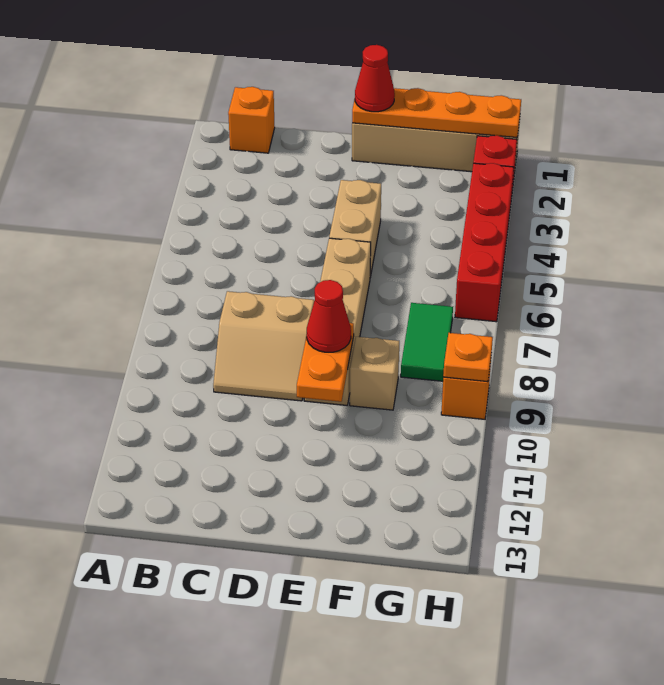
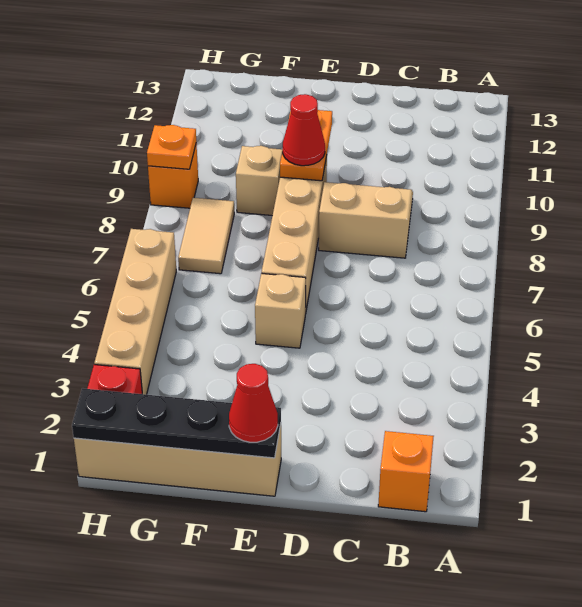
orange plate E1:H1 level 2 -> black plate E1:H1 level 2
tan brick E4:E5 level 1 -> tan brick E5 level 1
green tile G7:G8 level 1 -> tan tile G7:G8 level 1
red brick H3:H6 level 1 -> tan brick H3:H6 level 1

